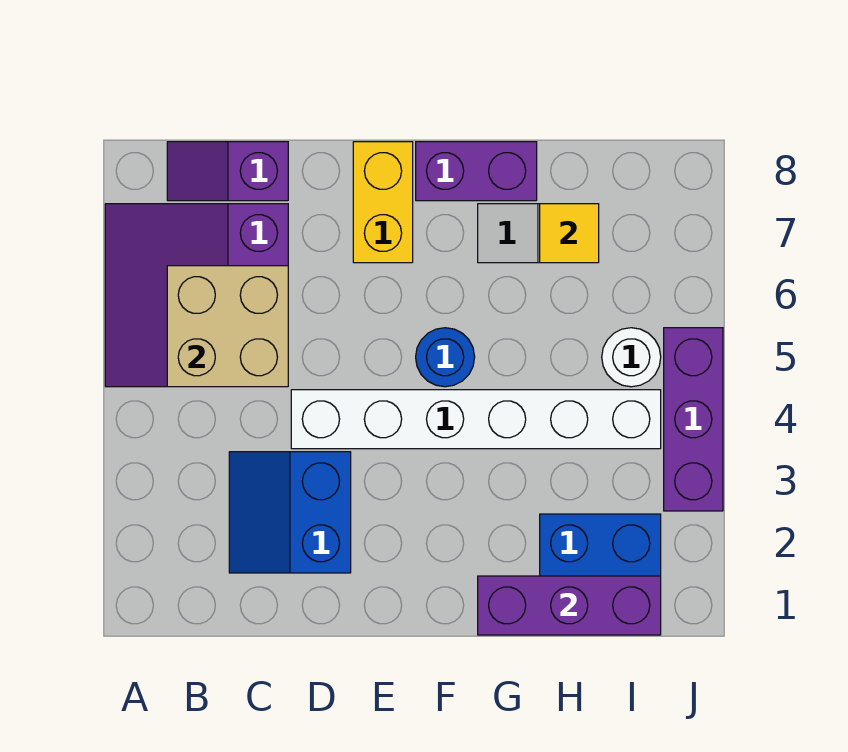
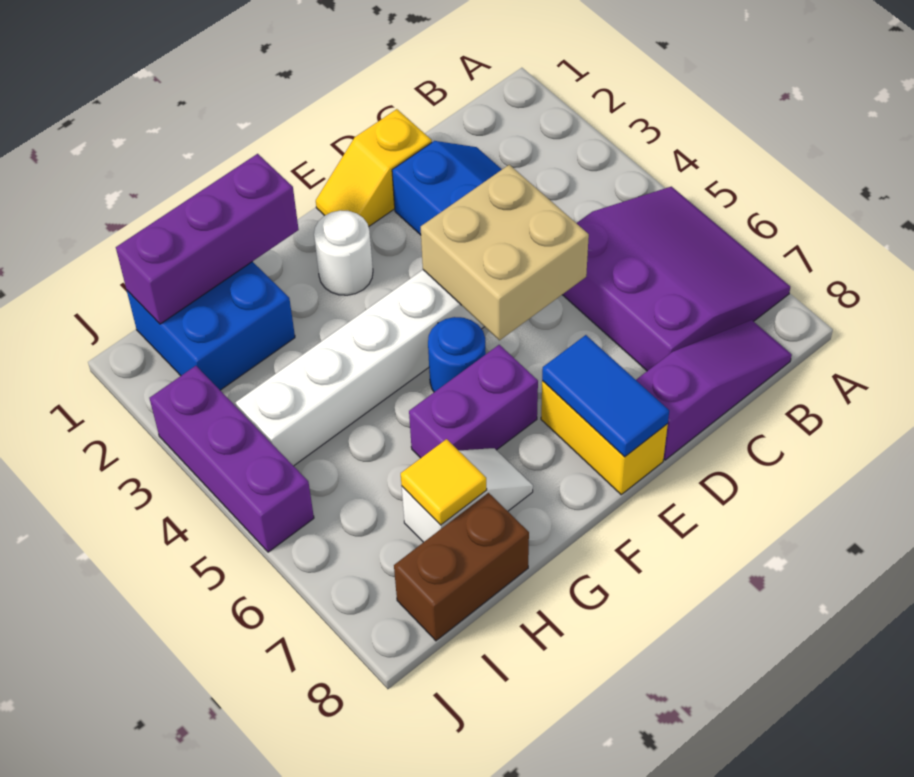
tan brick B5:C6 level 2 -> tan brick D4:E5 level 2
purple slope B8:C8 level 1 top C -> purple slope B8:D8 level 1 top D
none -> yellow slope D1:E1 level 1 top D
none -> blue tile E7:E8 level 2
purple brick F8:G8 level 1 -> purple brick F6:G6 level 1
none -> brown brick H8:I8 level 1
white round brick I5 level 1 -> white round brick F2 level 1

